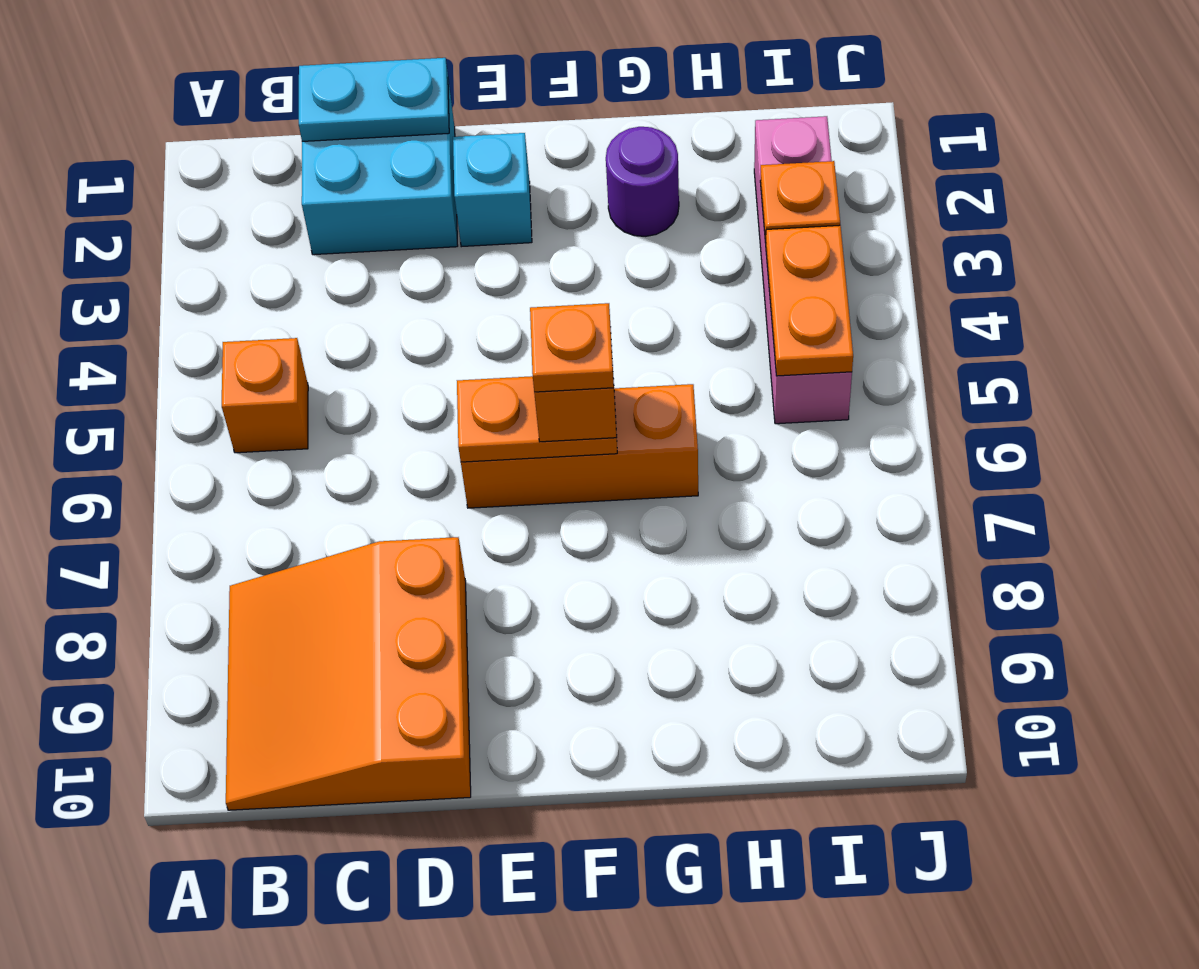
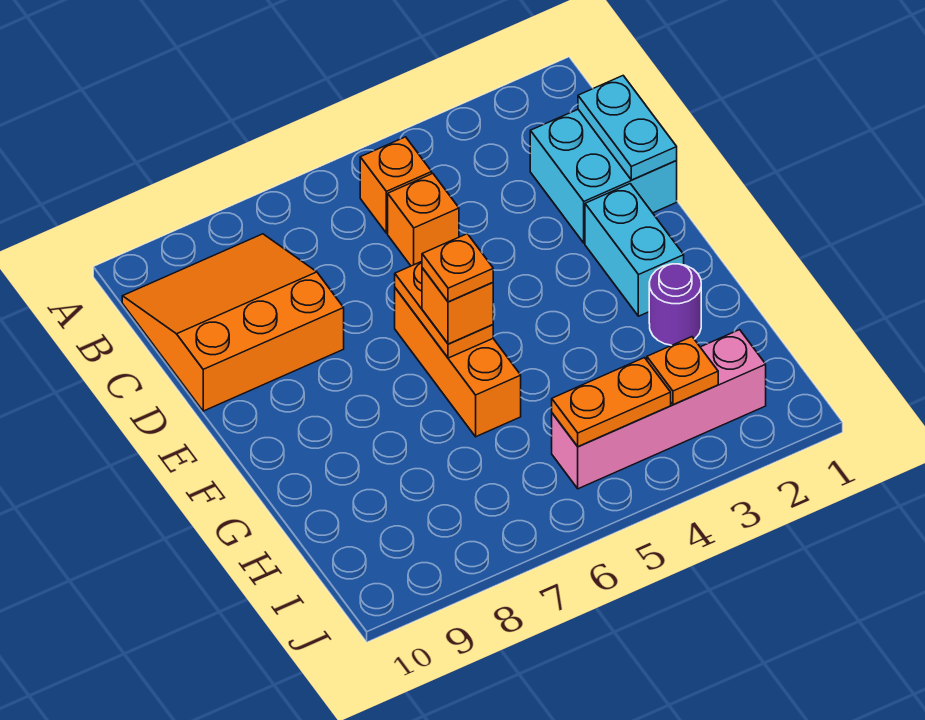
none -> orange brick C5 level 1
cyan brick E2 level 1 -> cyan brick E2:F2 level 1

